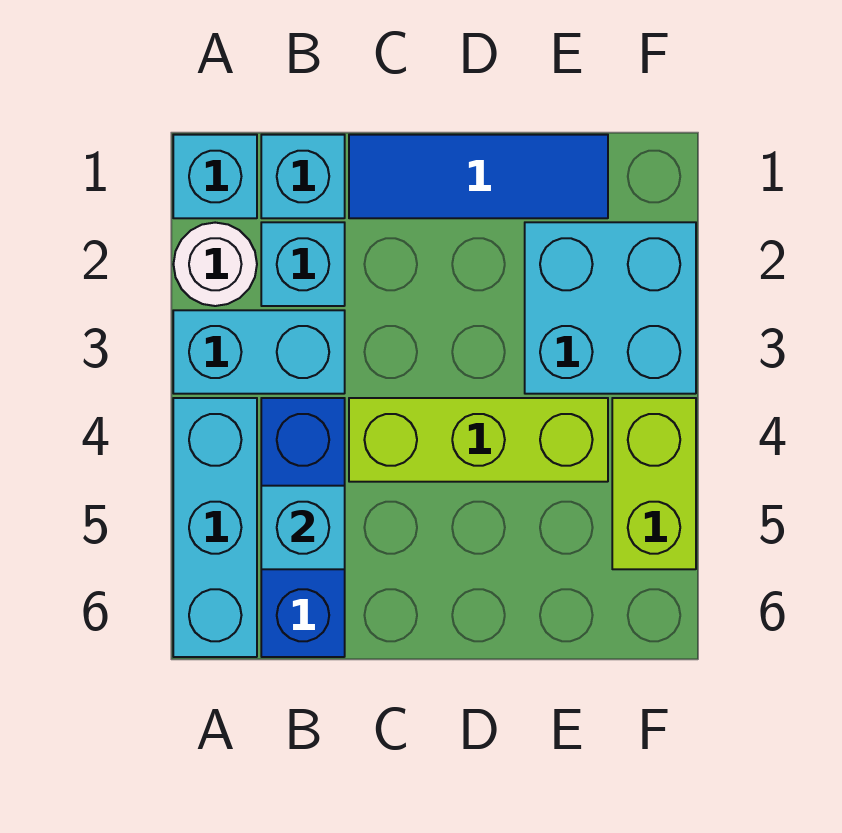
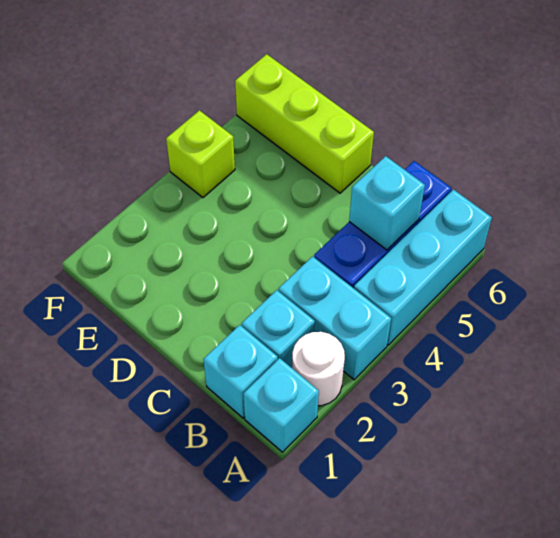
blue tile C1:E1 level 1 -> none
lime brick C4:E4 level 1 -> lime brick D6:F6 level 1
cyan brick E2:F3 level 1 -> none
lime brick F4:F5 level 1 -> lime brick F4 level 1

